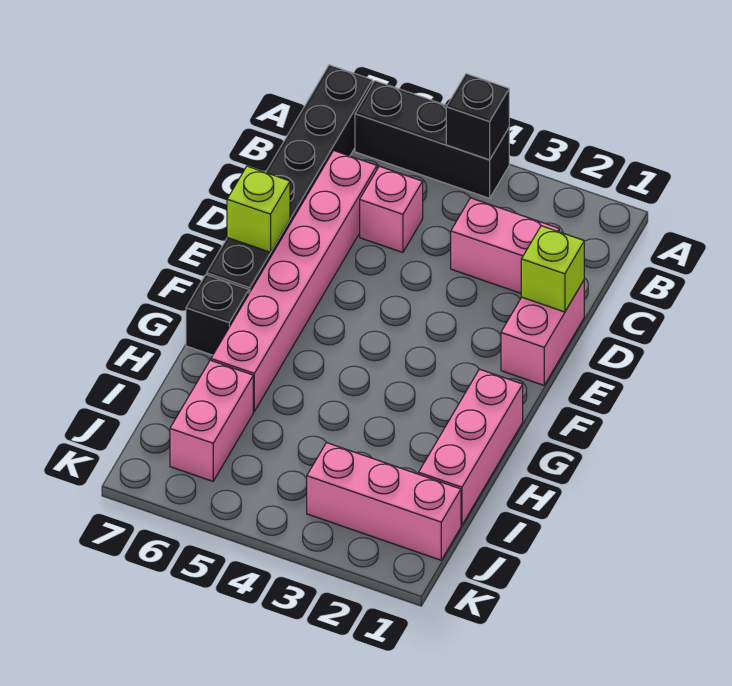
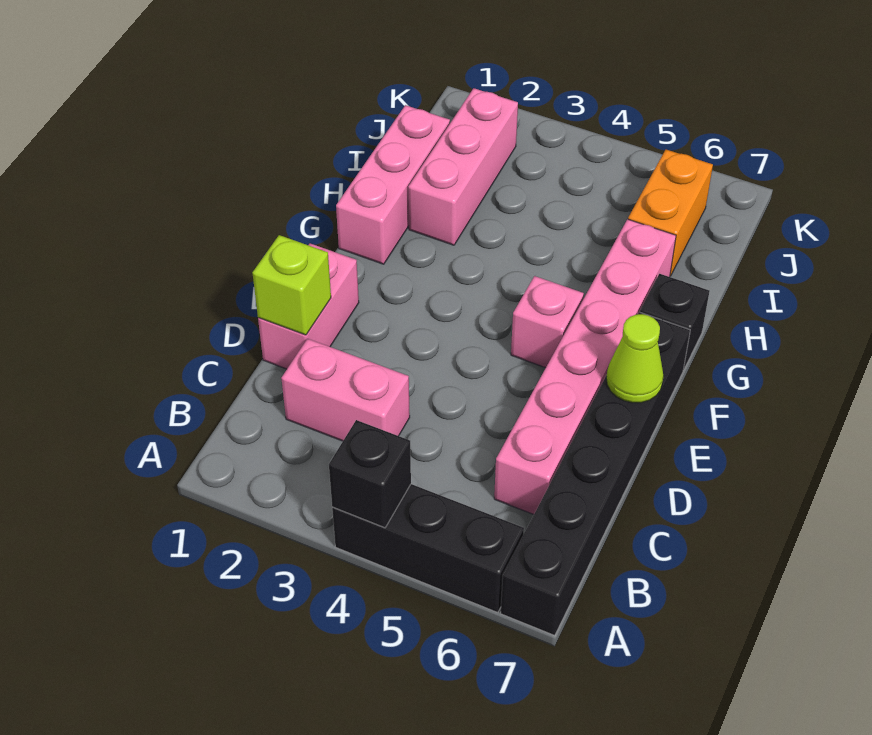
pink brick C5 level 1 -> pink brick F5 level 1
lime brick E7 level 2 -> lime cone E7 level 2
pink brick I6:J6 level 1 -> orange brick I6:J6 level 1
pink brick J1:J3 level 1 -> pink brick H2:J2 level 1

